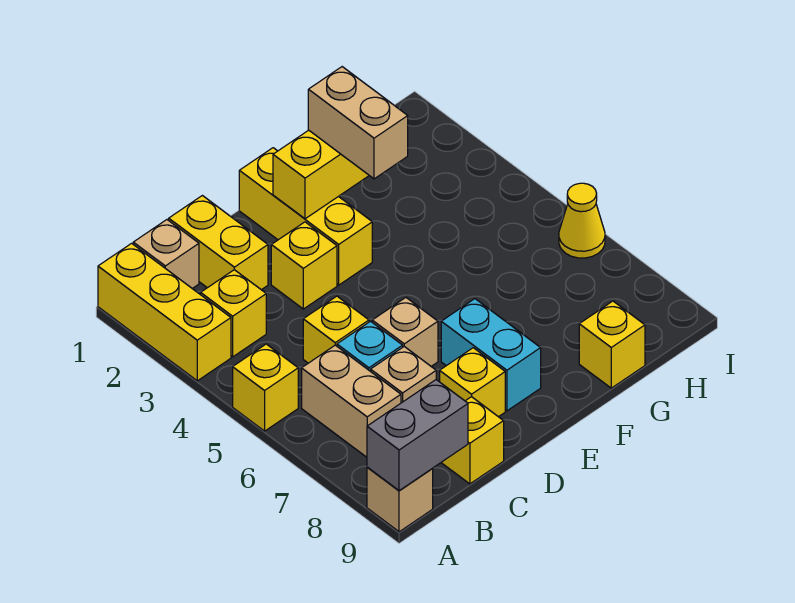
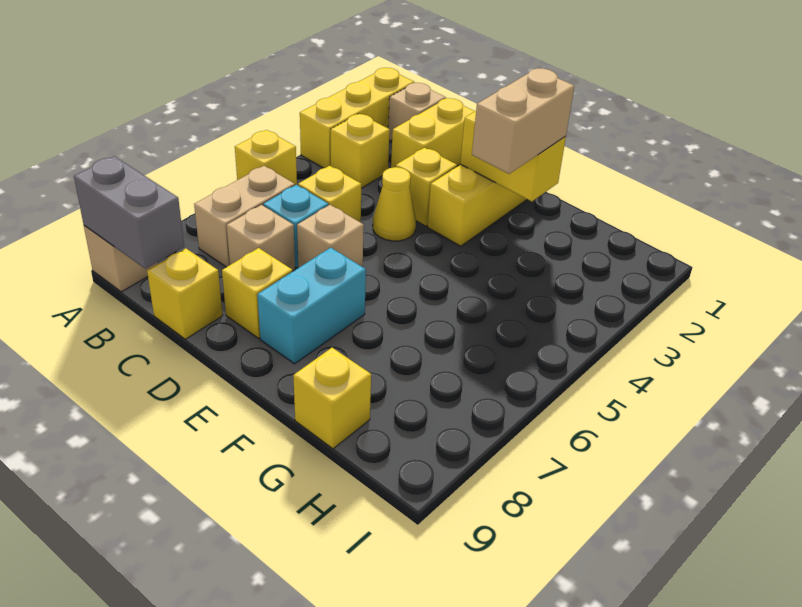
yellow cone I6 level 1 -> yellow cone D4 level 1

